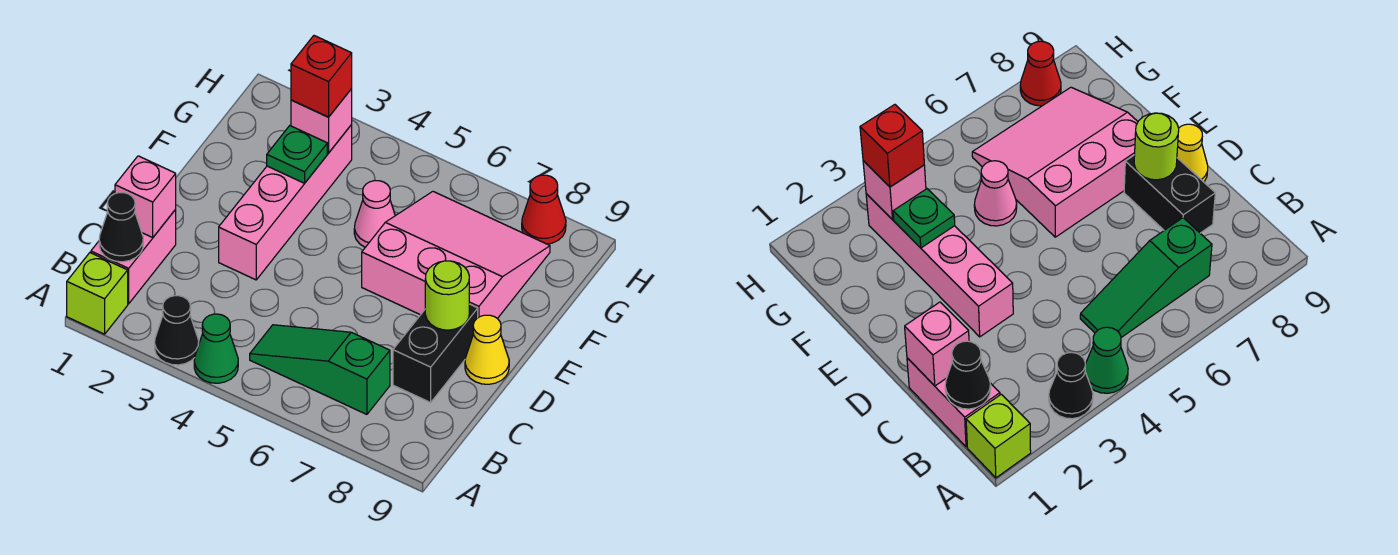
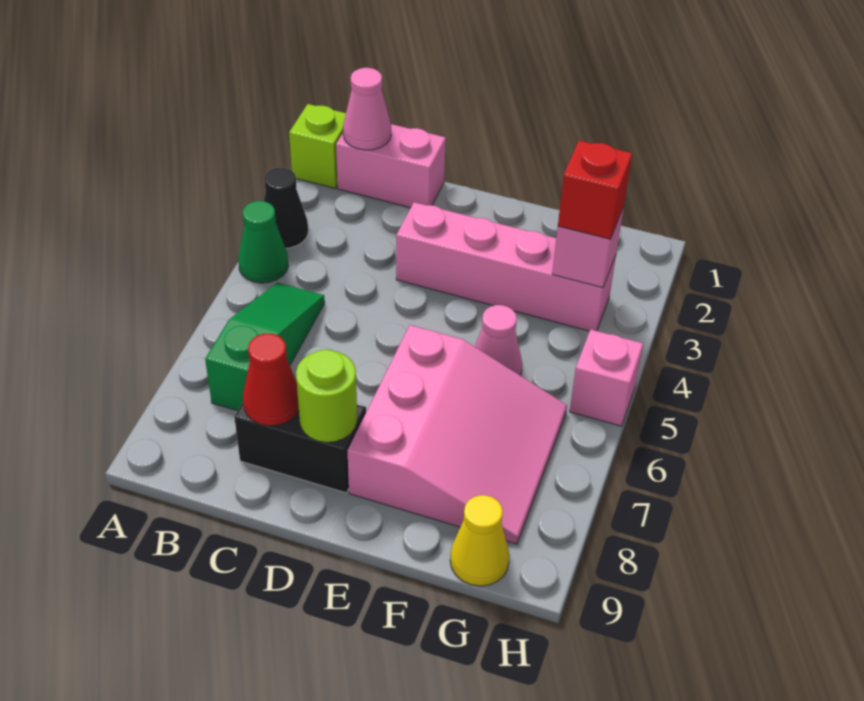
black cone B1 level 2 -> pink cone B1 level 2
pink brick C1 level 2 -> pink brick H5 level 1
yellow cone D9 level 1 -> yellow cone G9 level 1
green plate F3 level 2 -> none
red cone H8 level 1 -> red cone C8 level 2

